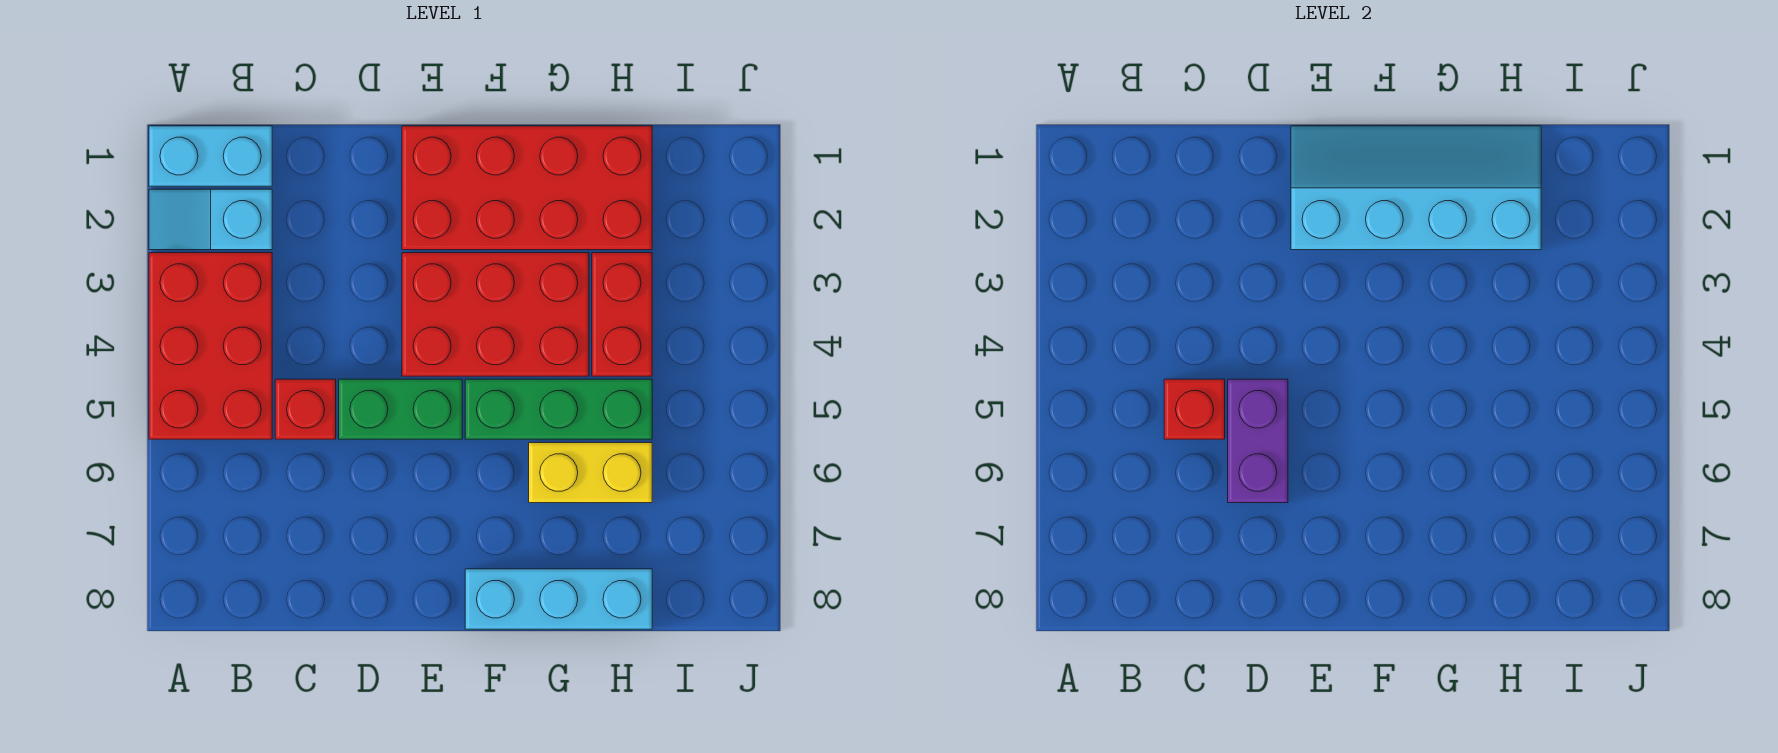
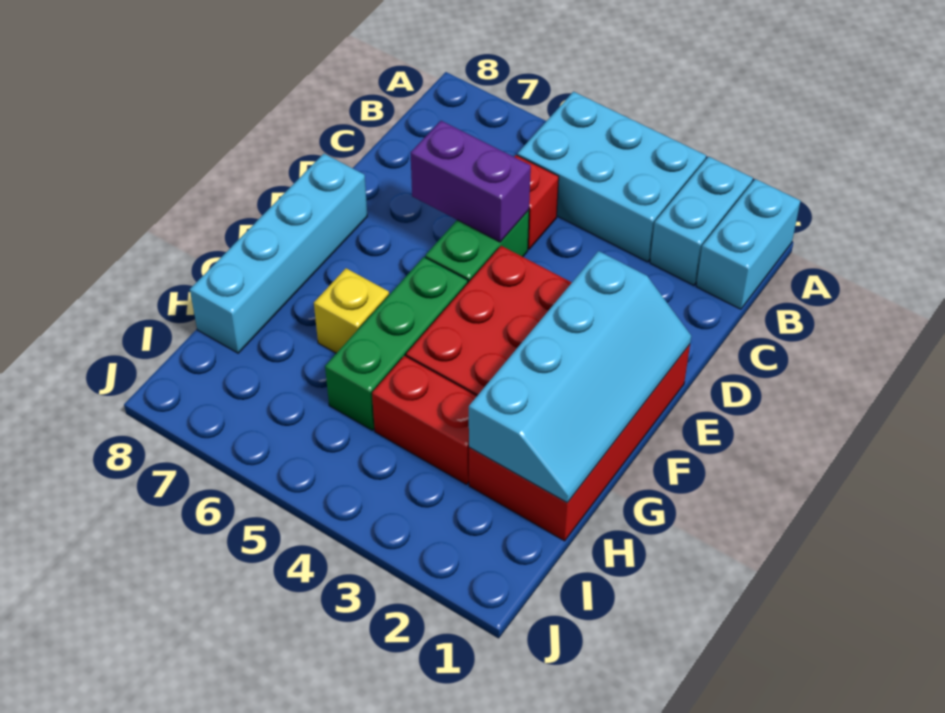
cyan slope A2:B2 level 1 top B -> cyan brick A2:B2 level 1
red brick A3:B5 level 1 -> cyan brick A3:B5 level 1
red brick C5 level 2 -> none
cyan brick F8:H8 level 1 -> cyan brick E8:H8 level 1
yellow brick G6:H6 level 1 -> yellow brick G6 level 1

